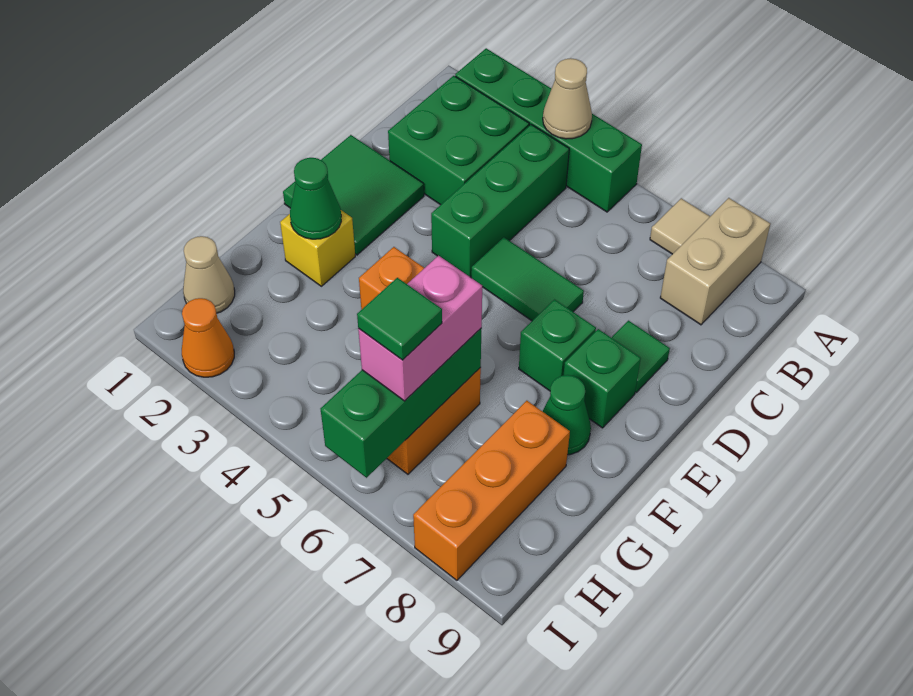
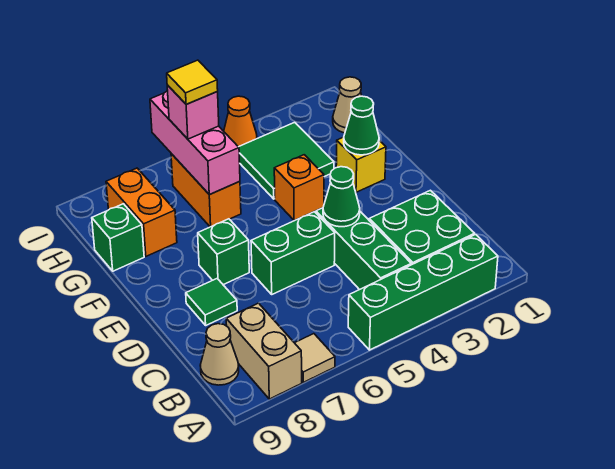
tan cone A4 level 2 -> tan cone B9 level 1
green tile D1:E2 level 1 -> green tile G3:H4 level 1
green tile D5:D6 level 1 -> green brick D5:D6 level 1
green brick E8 level 1 -> green brick G9 level 1
green cone F8 level 1 -> green cone D4 level 2
green brick G6:I6 level 2 -> pink brick G6:I6 level 2
pink brick G6:H6 level 3 -> pink brick H6 level 3
orange brick G8:I8 level 1 -> orange brick G8:H8 level 1
green tile H6 level 4 -> yellow tile H6 level 4
orange cone I2 level 1 -> orange cone I4 level 1

